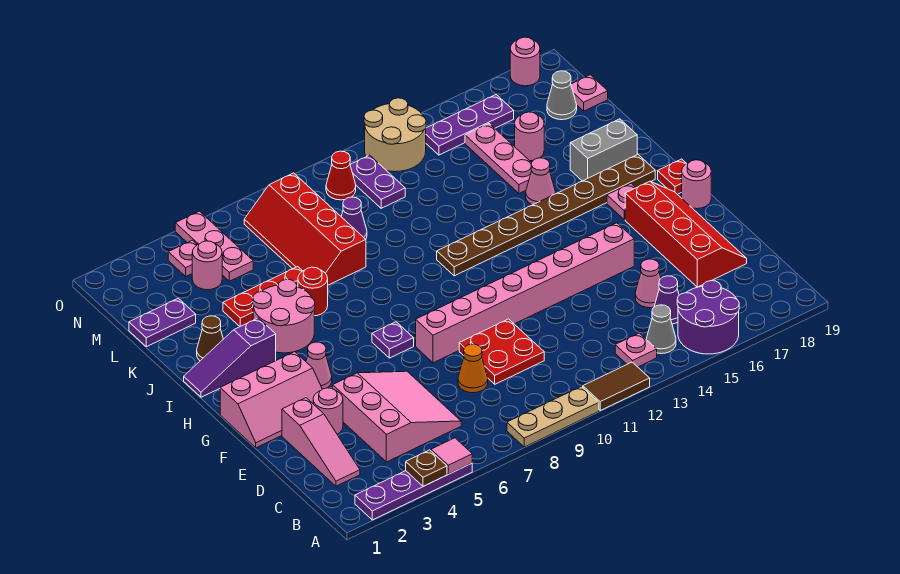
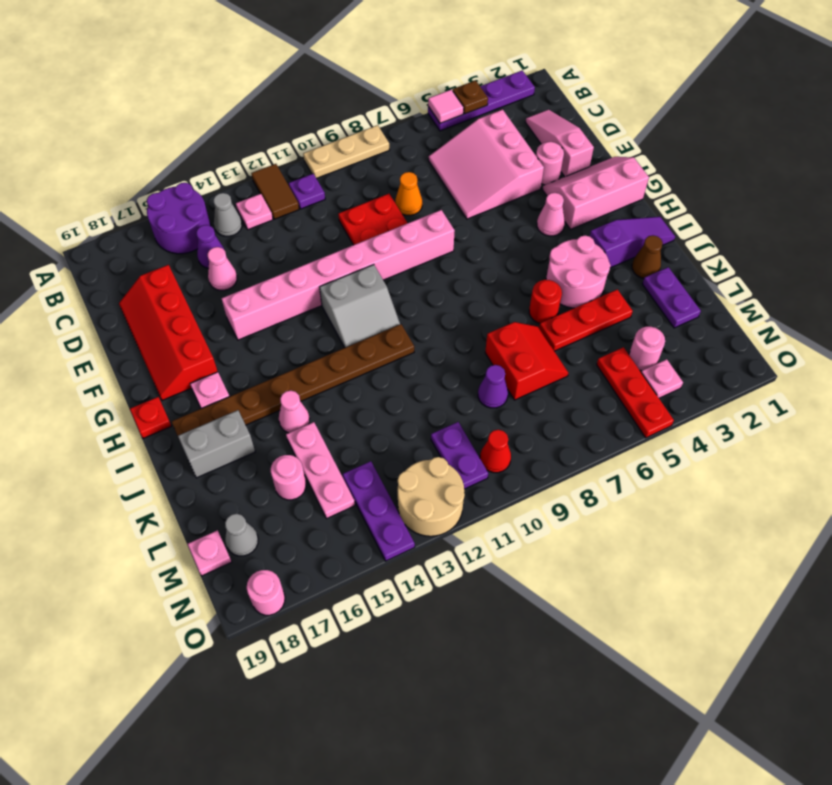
brown tile A11:A12 level 1 -> brown tile A12:B12 level 1
purple plate G7 level 1 -> purple plate B11 level 1
none -> grey slope G11:H12 level 1 top G
pink round brick G19 level 1 -> none
red slope K7:N8 level 1 top 8 -> red slope K7:L8 level 1 top 8
purple plate L1:L2 level 1 -> purple plate K2:L2 level 1
pink plate M5:O5 level 1 -> red plate M5:O5 level 1
purple plate N14:N16 level 1 -> purple plate M14:O14 level 1

